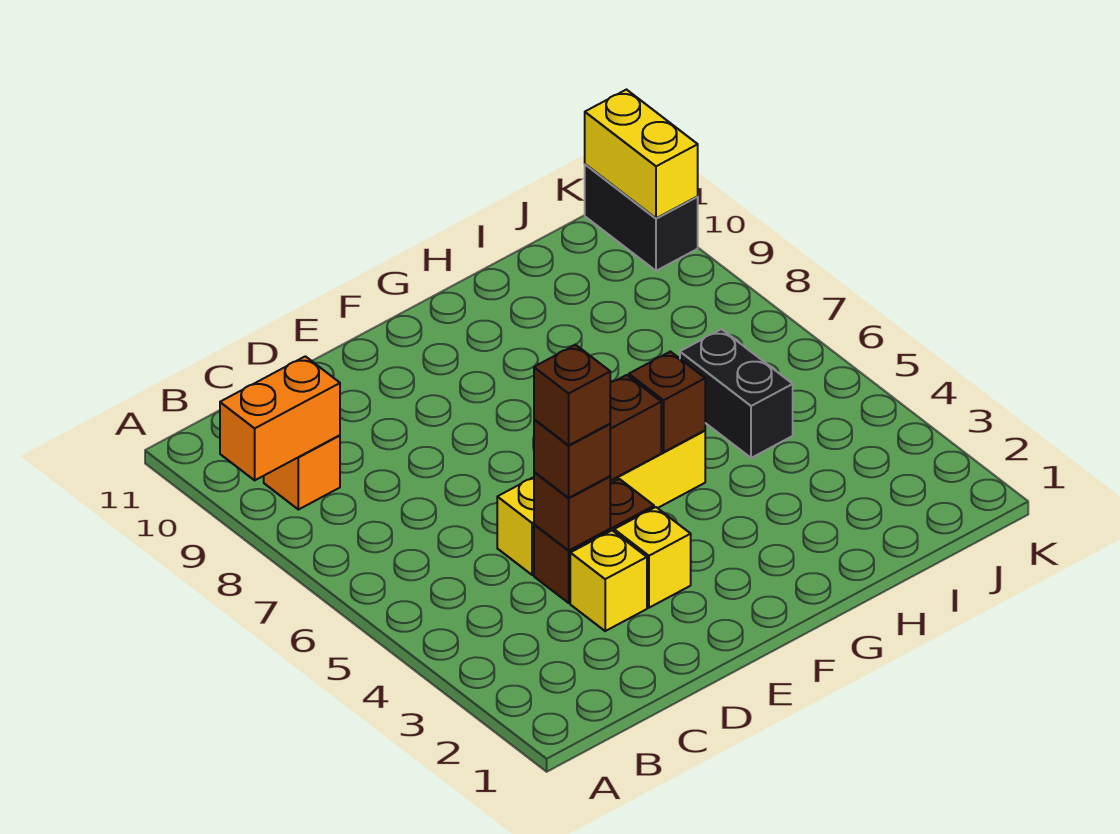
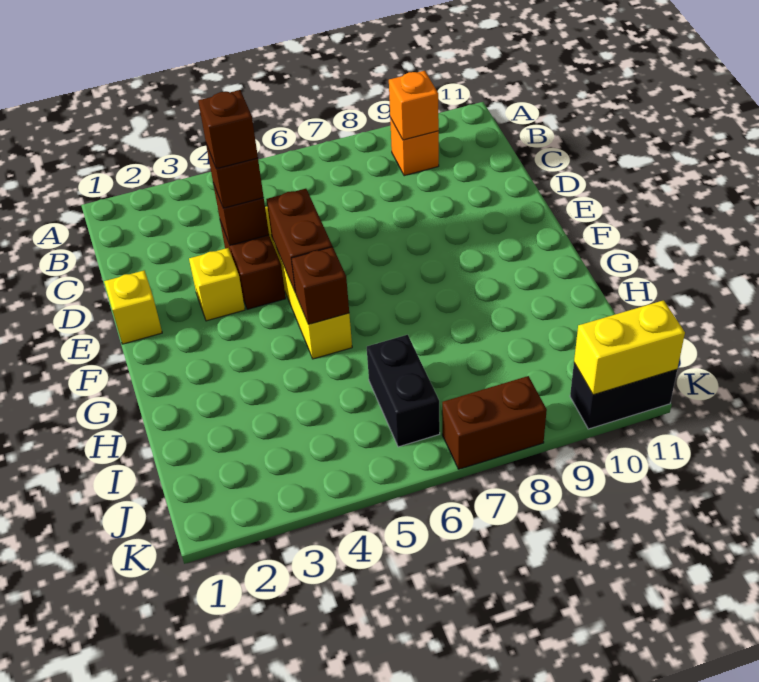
orange brick A9:B9 level 2 -> orange brick B9 level 2
yellow brick D3 level 1 -> yellow brick E1 level 1
black brick I5:I6 level 1 -> black brick I6:J6 level 1
none -> brown brick K7:K8 level 1

